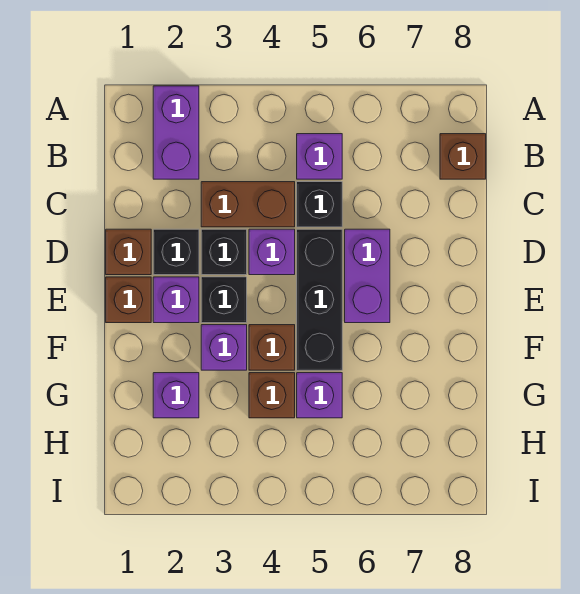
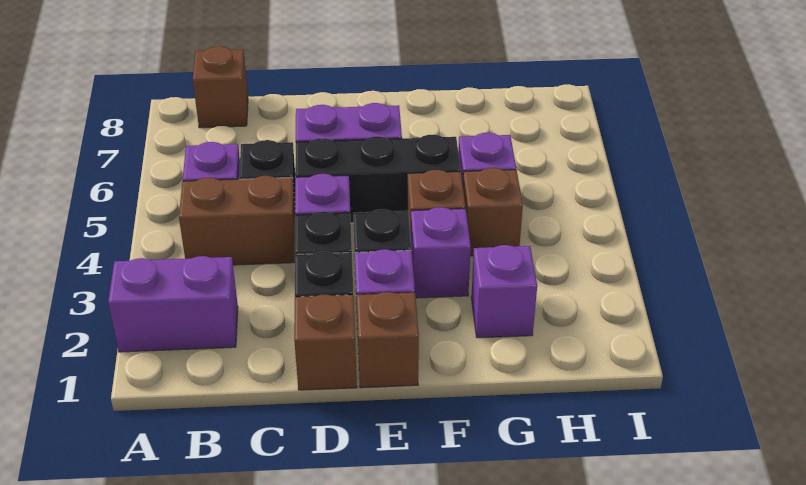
brown brick C3:C4 level 1 -> brown brick B4:C4 level 1

